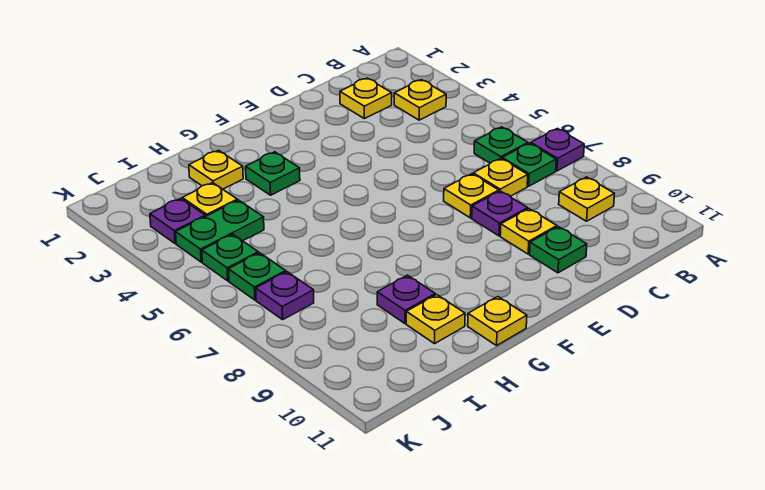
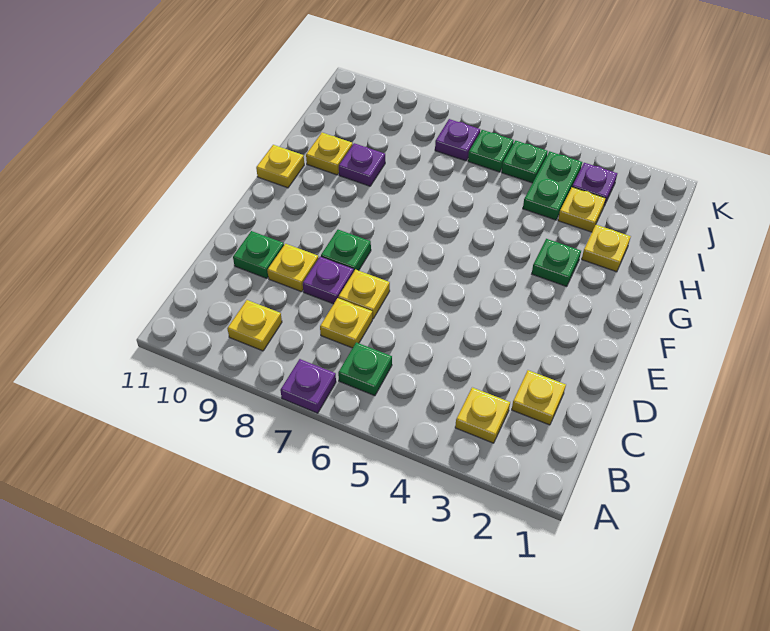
green plate B7 level 1 -> green plate E8 level 1

